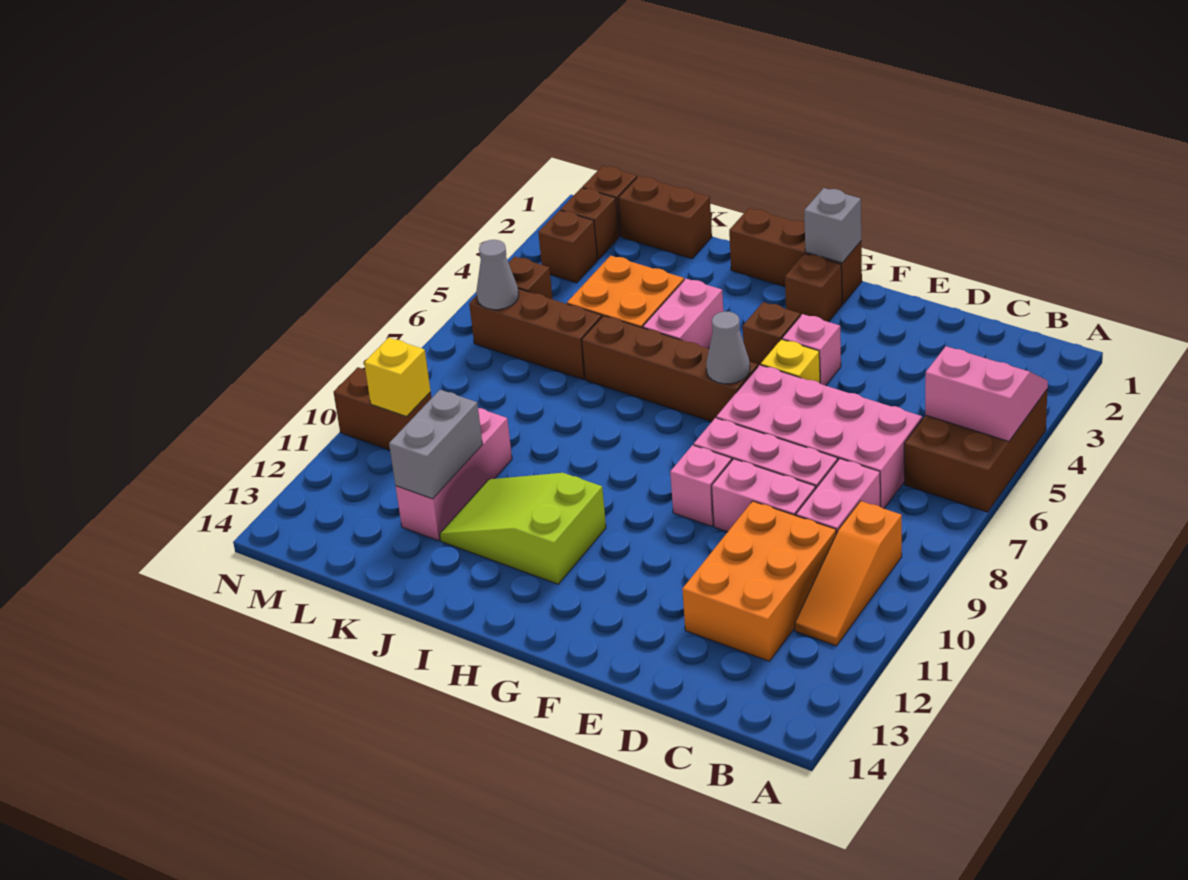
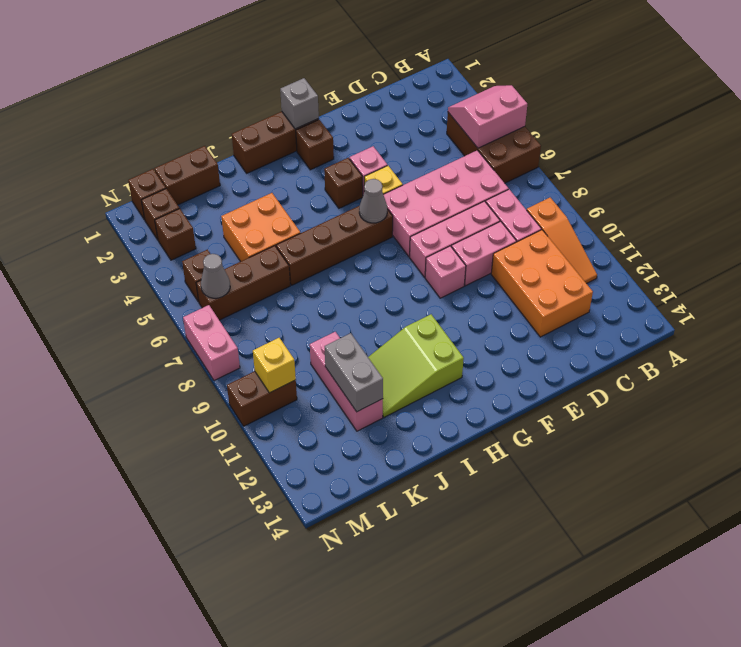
pink brick I4:I5 level 1 -> pink brick N7:N8 level 1

